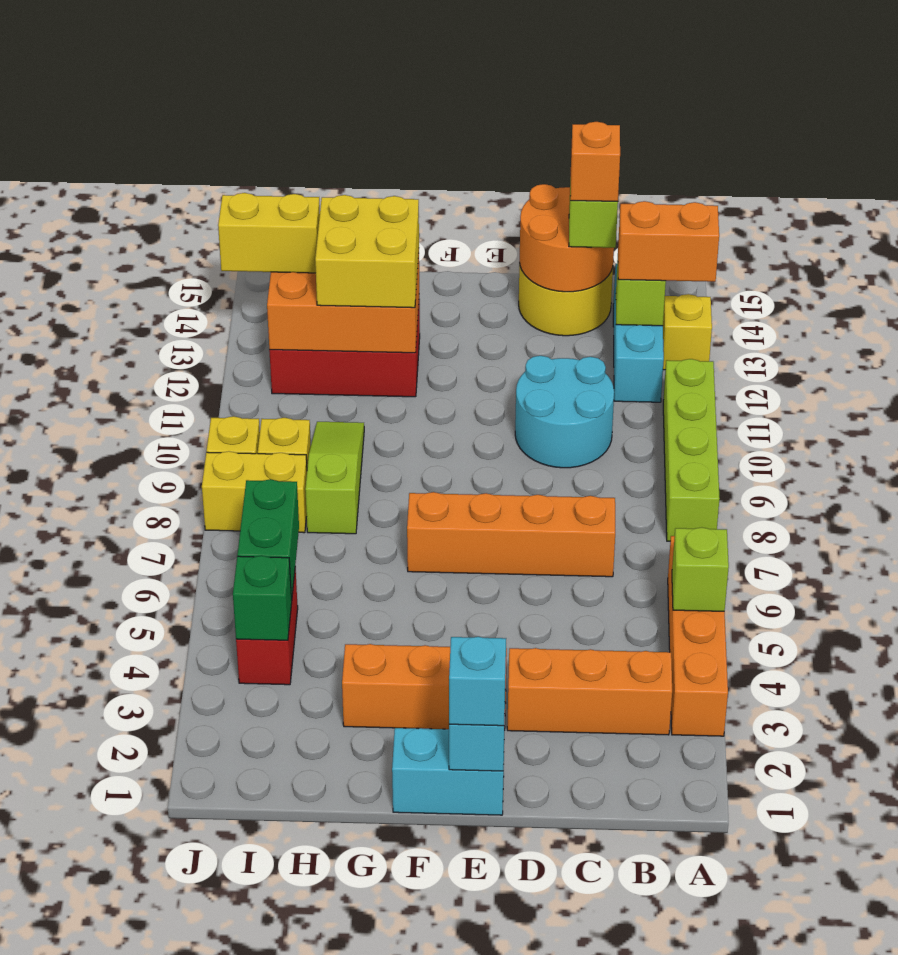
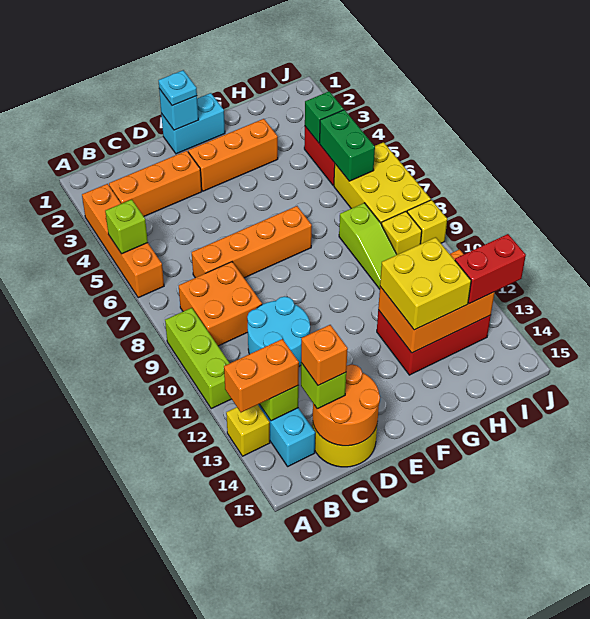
lime brick A8:A11 level 1 -> lime brick A9:A11 level 1
none -> orange brick B8:C9 level 1
cyan brick E1 level 3 -> cyan plate E1 level 3
yellow brick I8:J8 level 1 -> yellow brick I6:J8 level 1
yellow brick I13:J13 level 3 -> red brick I13:J13 level 3

